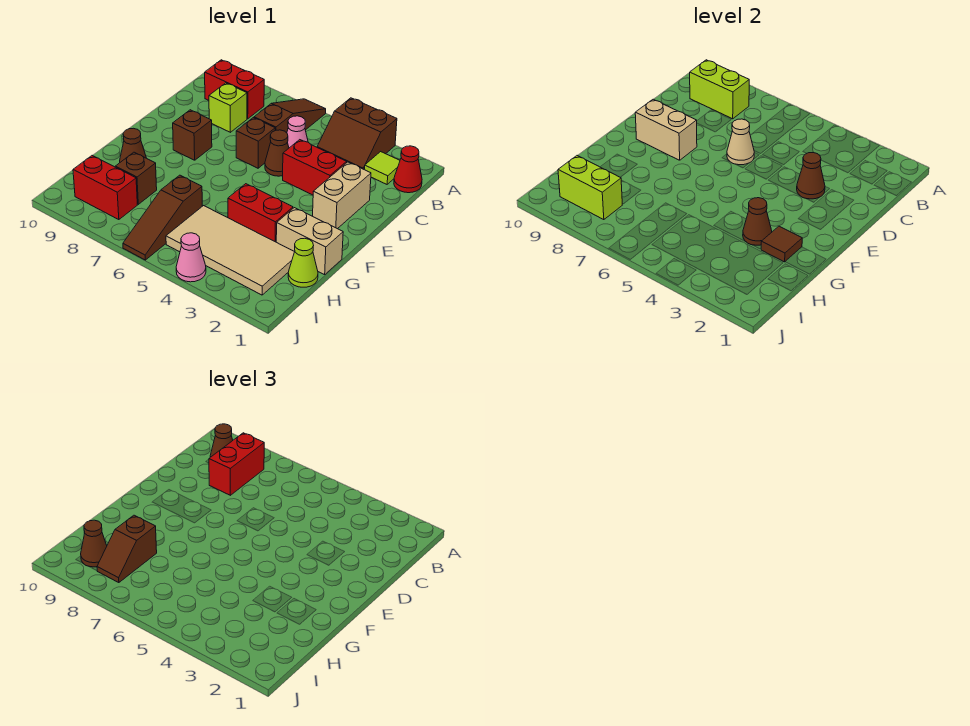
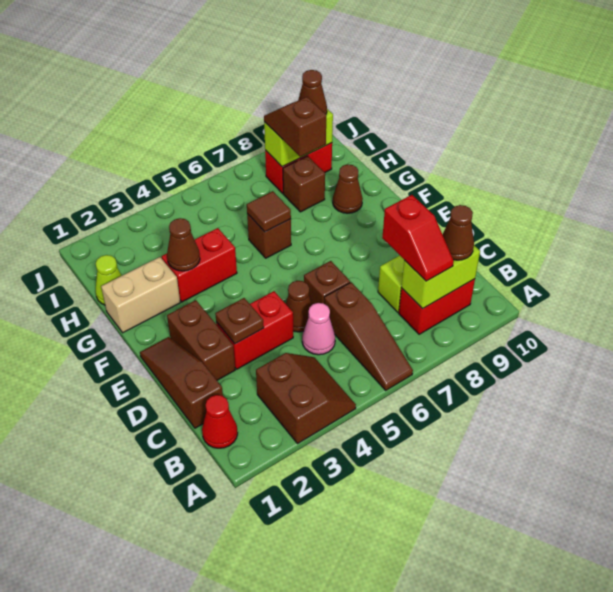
brown slope A3:B4 level 1 top A -> brown slope A3:B4 level 1 top 3
lime tile B2 level 1 -> none
red brick B8:C8 level 3 -> red slope B8:C8 level 3 top C
tan brick D2:E2 level 1 -> brown brick D2:E2 level 1
brown cone D3 level 2 -> brown plate D3 level 2
tan cone D6 level 2 -> none
brown brick E8 level 1 -> brown brick G6 level 1
tan brick E8:E9 level 2 -> none
brown tile G2 level 2 -> brown tile G6 level 2
tan tile H2:I5 level 1 -> none
brown slope H6:J6 level 1 top H -> brown slope C1:E1 level 1 top C
pink cone J4 level 1 -> none

